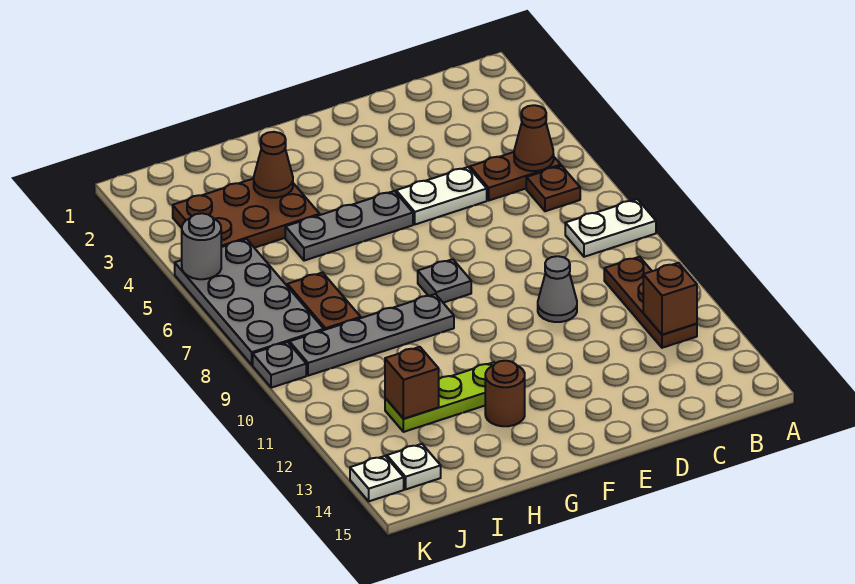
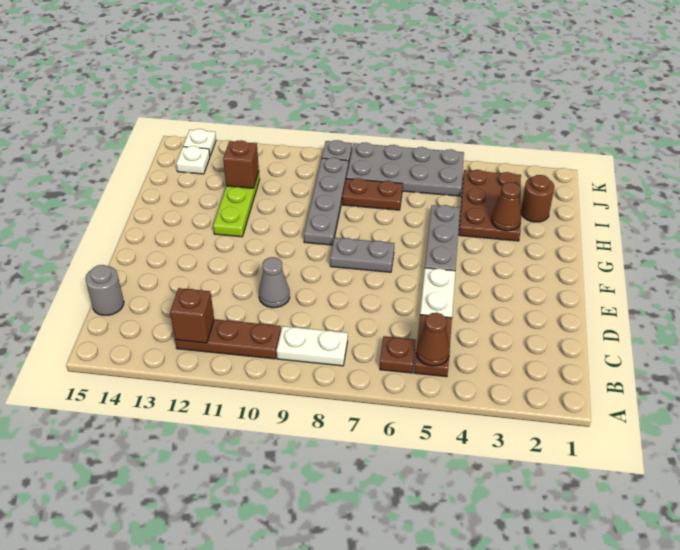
white plate A8:B8 level 1 -> white plate B8:B9 level 1
grey plate F8 level 1 -> grey plate F7:F8 level 1
brown round brick G13 level 1 -> brown round brick I2 level 1
grey round brick K5 level 2 -> grey round brick C15 level 1

